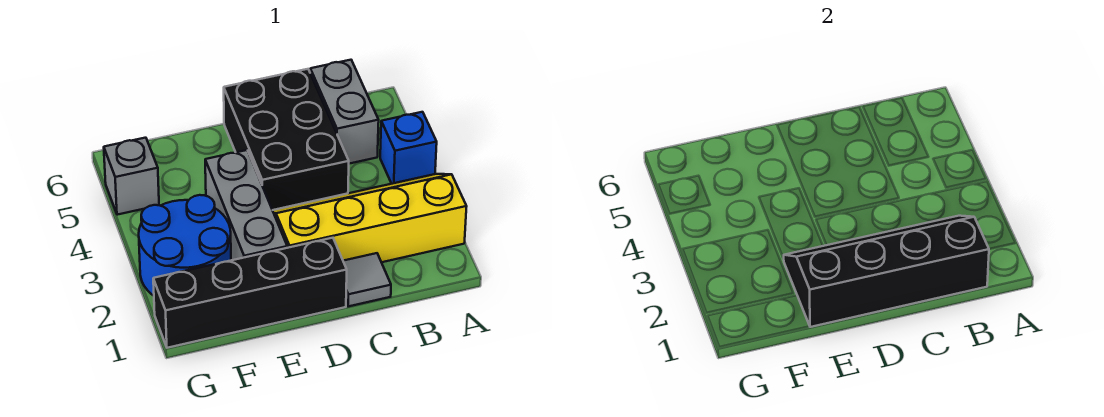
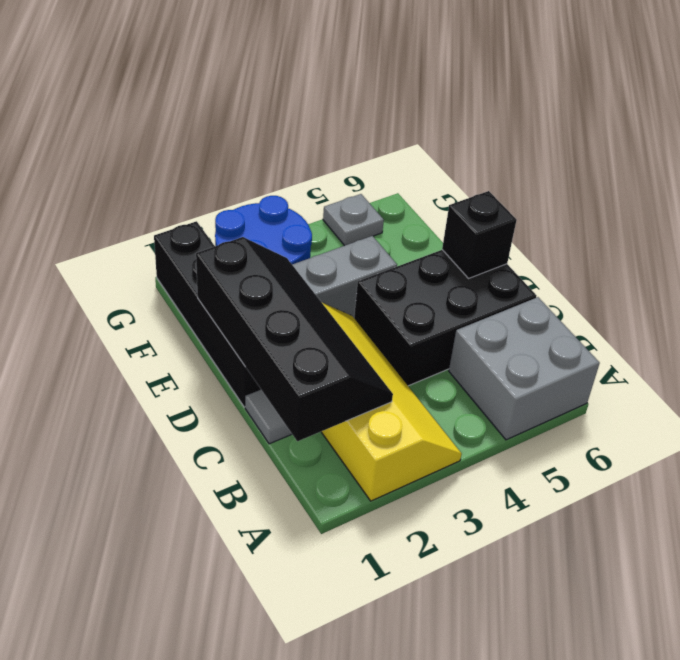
blue brick A4 level 1 -> none
grey brick B5:B6 level 1 -> grey brick A5:B6 level 1
none -> black brick D6 level 2
grey brick G5 level 1 -> grey plate G5 level 1

